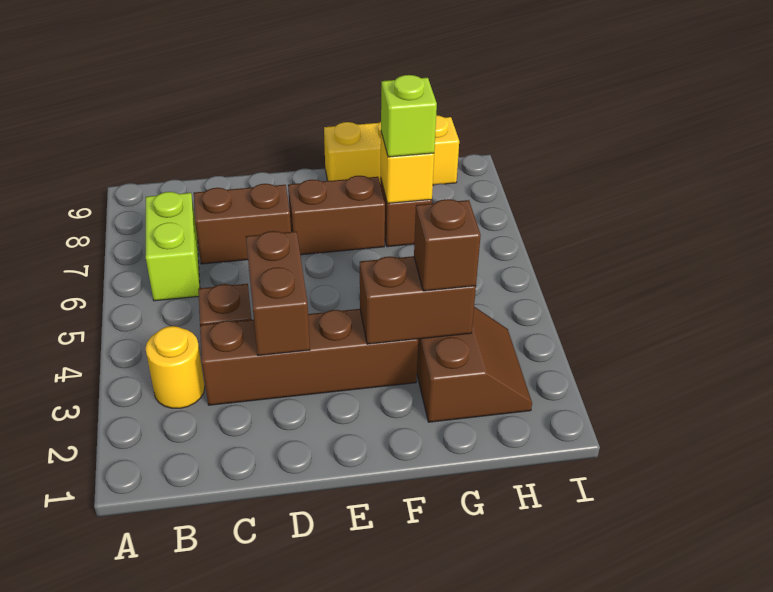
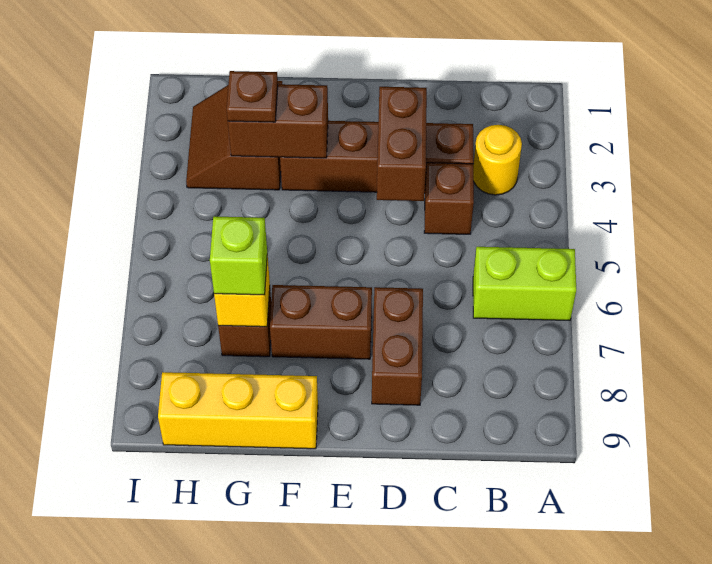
lime brick B6:B7 level 1 -> lime brick A6:B6 level 1
brown brick C7:D7 level 1 -> brown brick D7:D8 level 1
brown brick G3 level 3 -> brown plate G3 level 3

